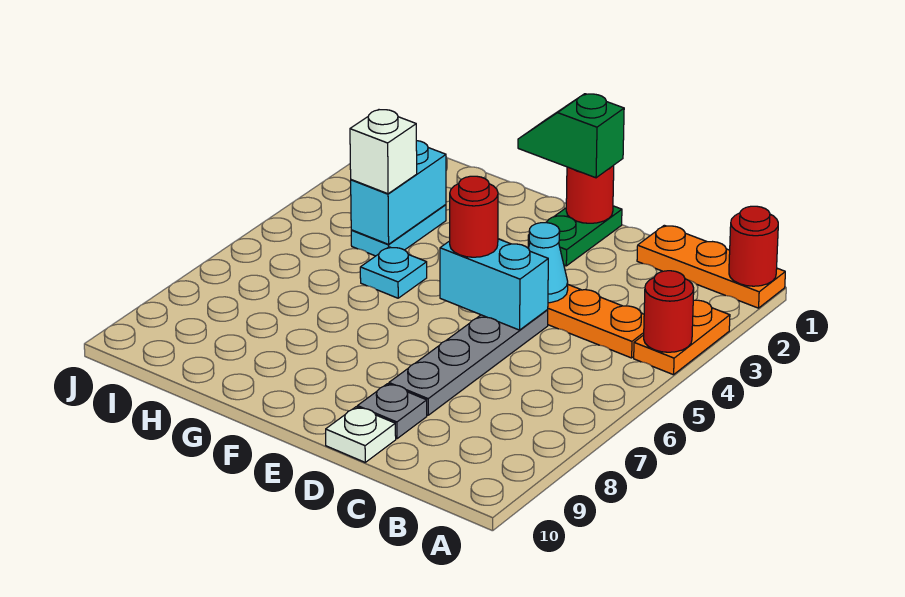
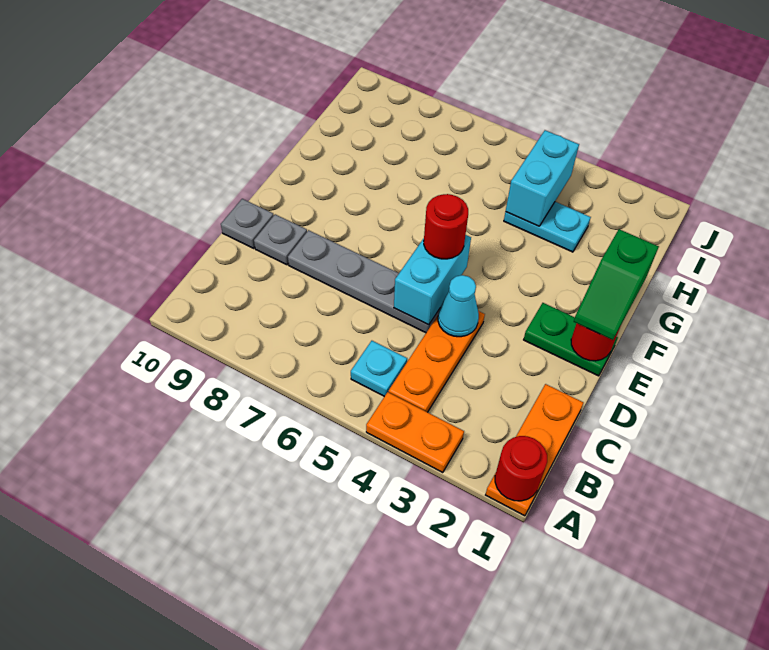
red round brick A4 level 2 -> none
white plate D10 level 1 -> grey plate D10 level 1
green slope E1:F1 level 3 top E -> green slope E1:F1 level 3 top F
cyan plate G5 level 1 -> cyan plate B5 level 1
cyan brick H3:H4 level 2 -> cyan brick H4:I4 level 2
white brick H4 level 3 -> none

